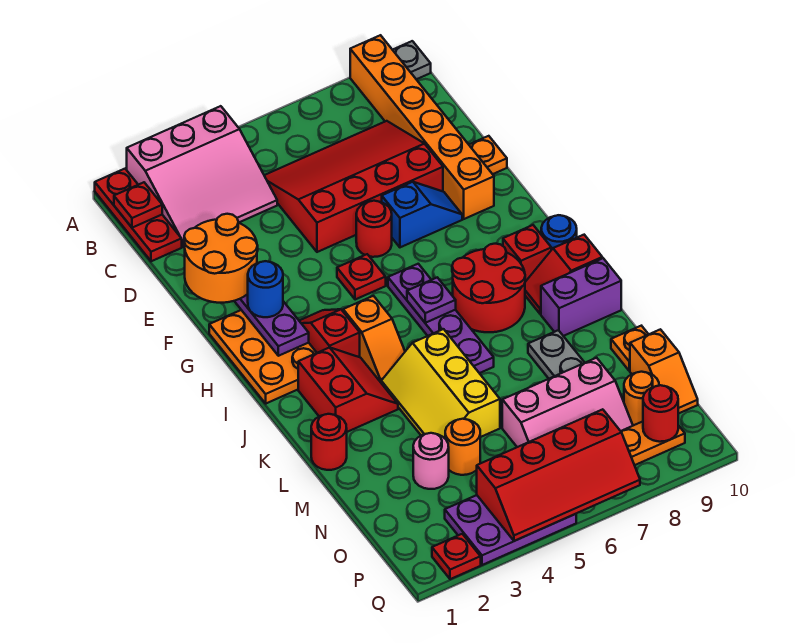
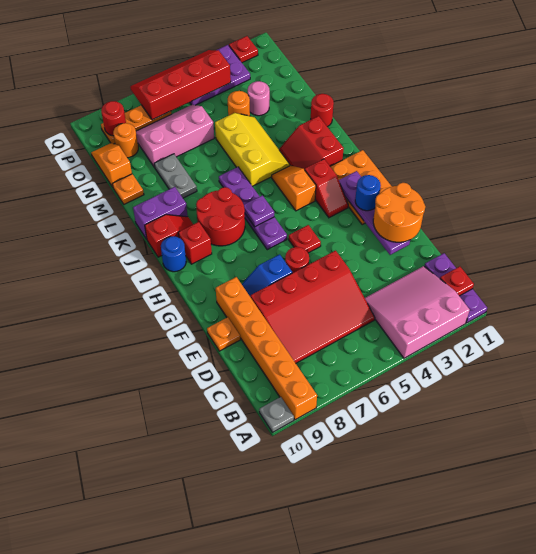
red plate A1:C1 level 1 -> purple plate A1:C1 level 1

